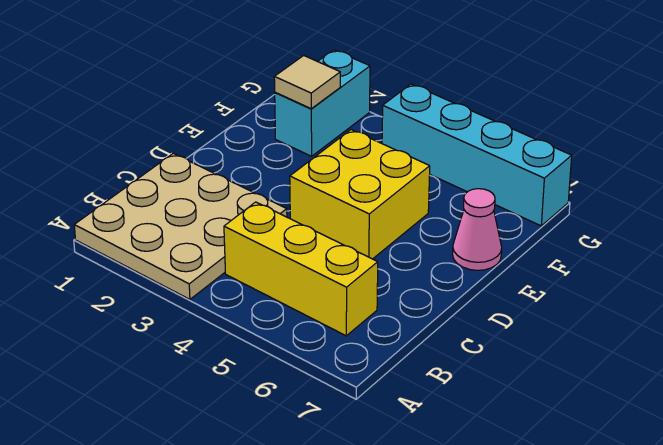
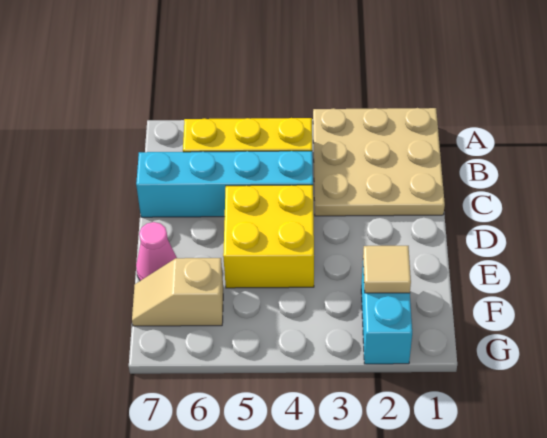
none -> tan slope F6:F7 level 1 top 6
cyan brick G4:G7 level 1 -> cyan brick C4:C7 level 1

